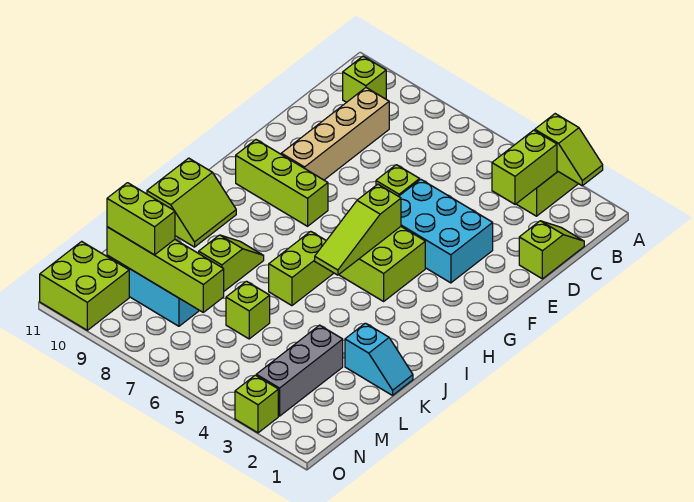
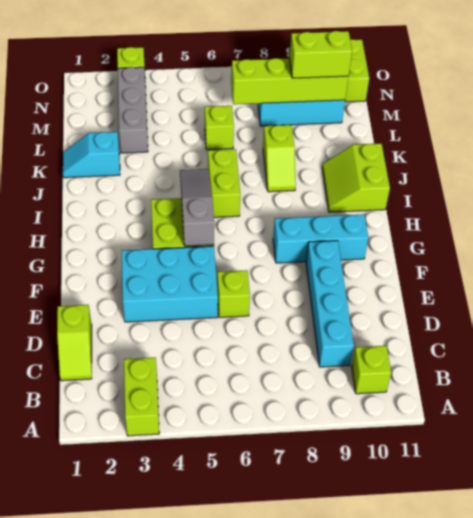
lime slope A2:A3 level 2 top 3 -> none
lime brick B3:C3 level 2 -> none
tan brick C9:F9 level 1 -> cyan brick C9:F9 level 1
lime slope G5:I5 level 2 top G -> grey slope G5:I5 level 2 top G
lime brick G8:G10 level 1 -> cyan brick G8:G10 level 1

